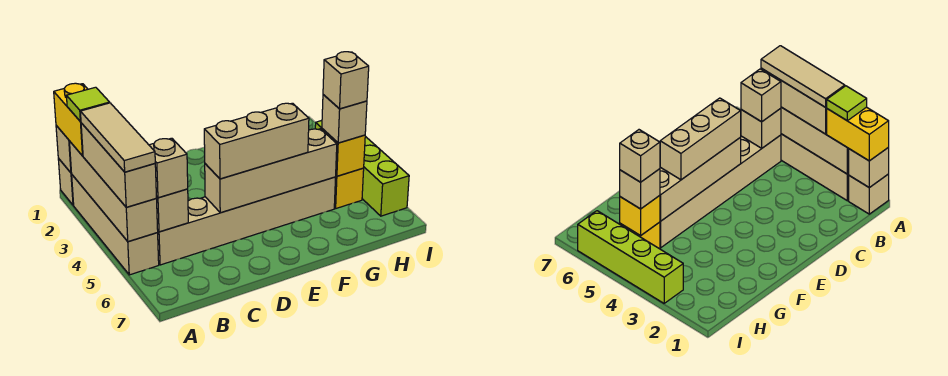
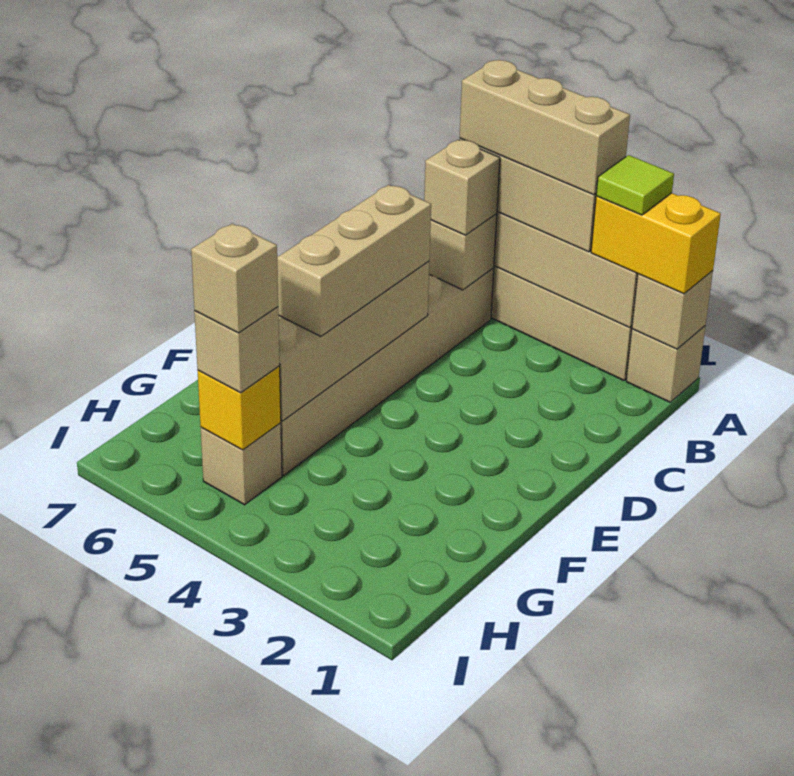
tan tile A3:A5 level 4 -> tan brick A3:A5 level 4
yellow brick H5 level 1 -> tan brick H5 level 1
lime brick I3:I6 level 1 -> none

